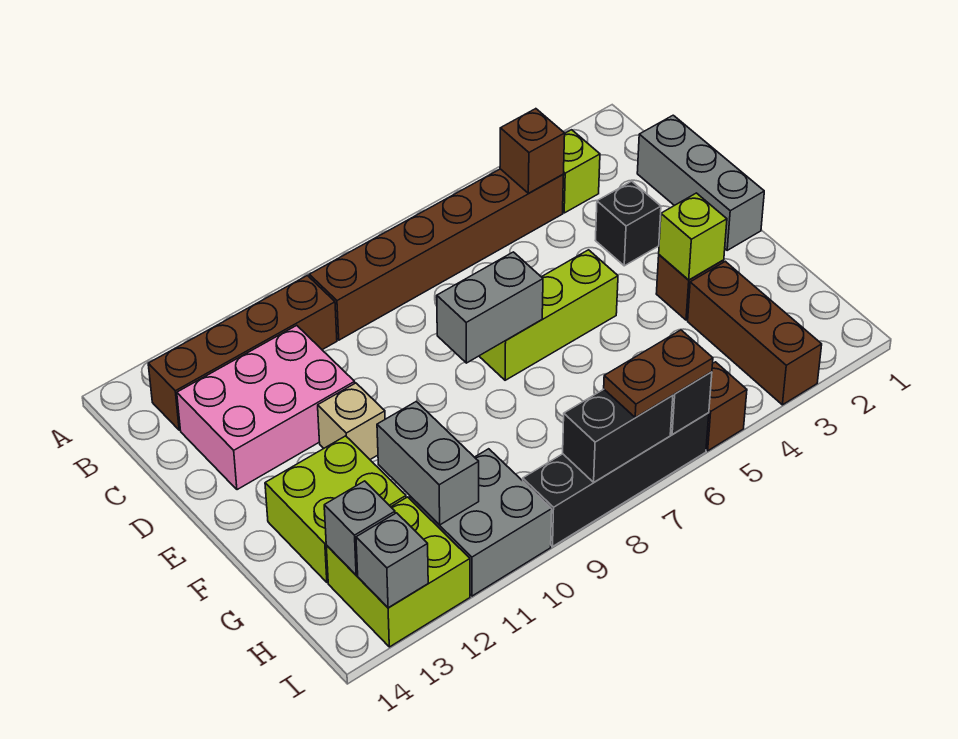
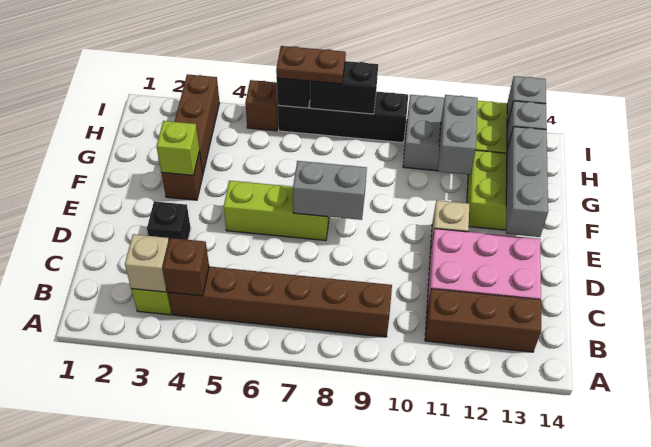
none -> tan brick B3 level 2
brown brick B10:B13 level 1 -> brown brick B11:B13 level 1
grey brick C1:E1 level 1 -> grey brick E13:G13 level 2

